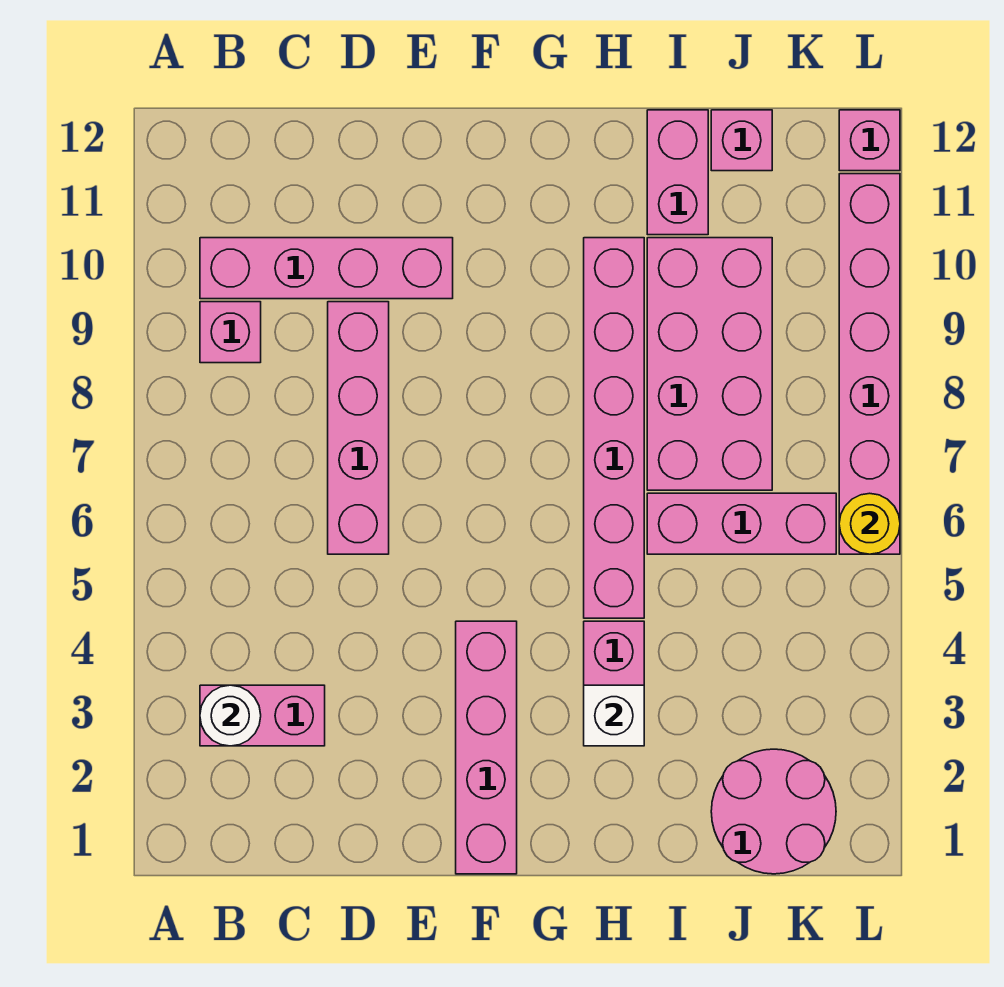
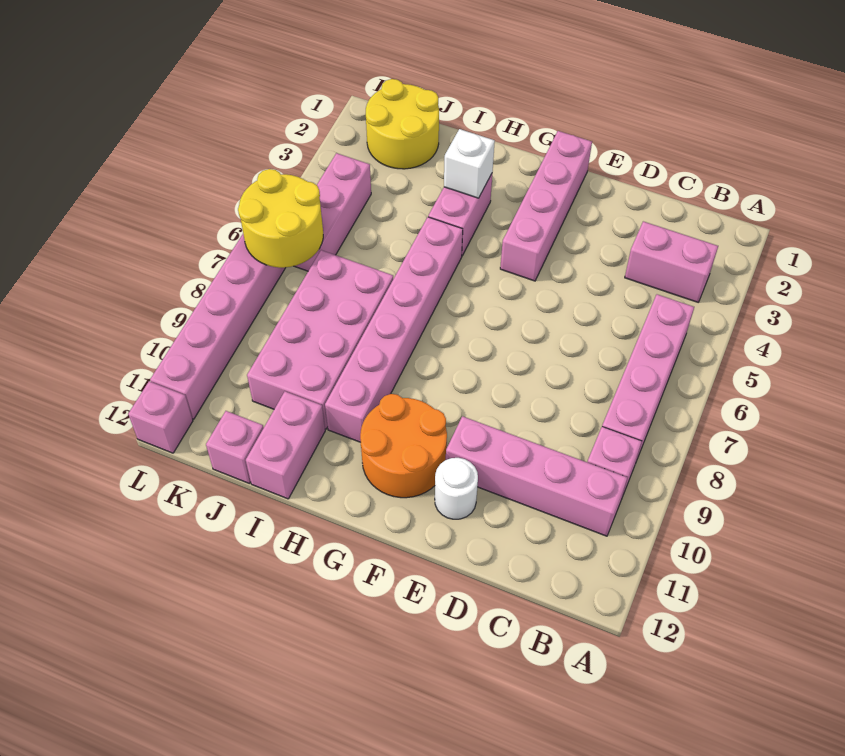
white round brick B3 level 2 -> white round brick E11 level 1
pink brick D6:D9 level 1 -> pink brick B5:B8 level 1
none -> orange round brick F10:G11 level 1
pink brick I6:K6 level 1 -> pink brick K4:K6 level 1
pink round brick J1:K2 level 1 -> yellow round brick J1:K2 level 1
yellow round brick L6 level 2 -> yellow round brick K6:L7 level 2

